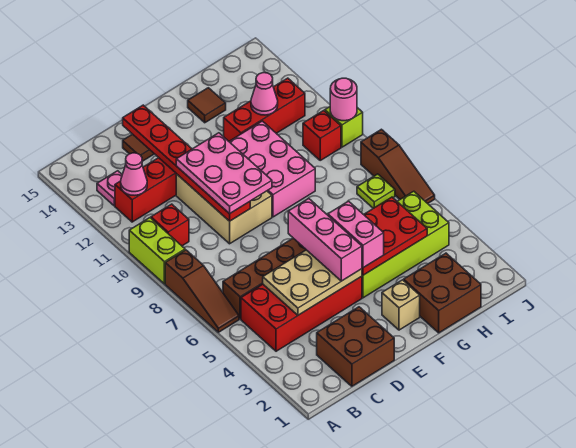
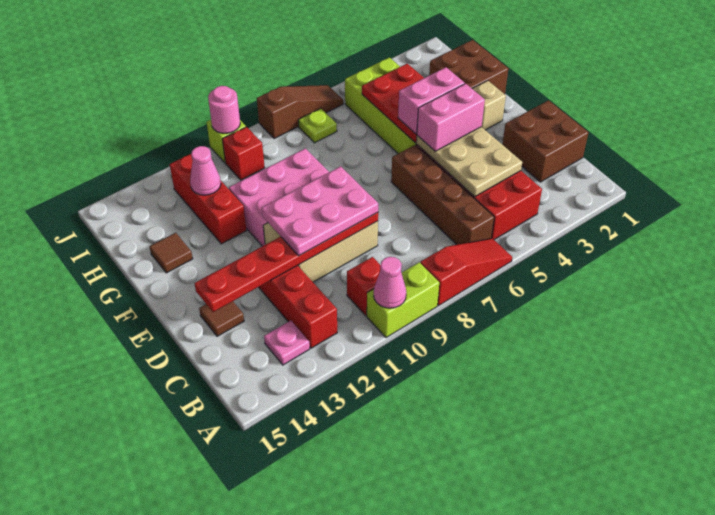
brown slope A6:A8 level 1 top 8 -> red slope A6:A8 level 1 top 8
pink cone B12 level 2 -> pink cone A10 level 2
pink brick E4:E6 level 3 -> pink brick E4:E5 level 3

